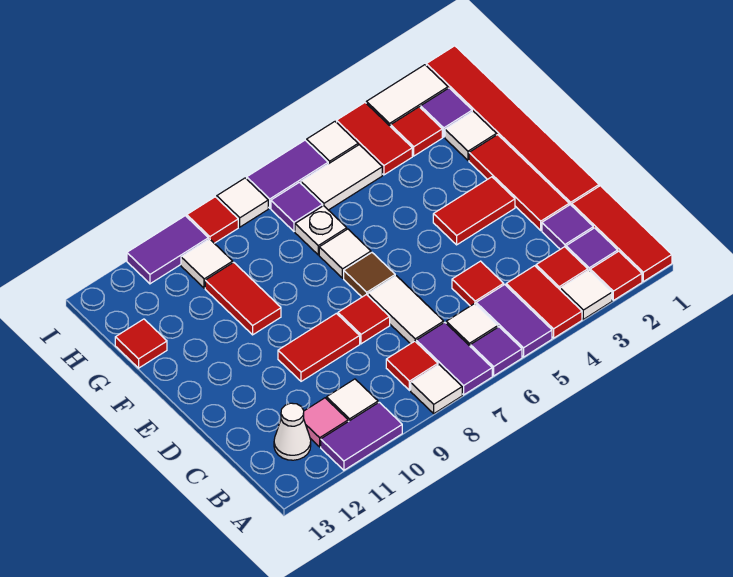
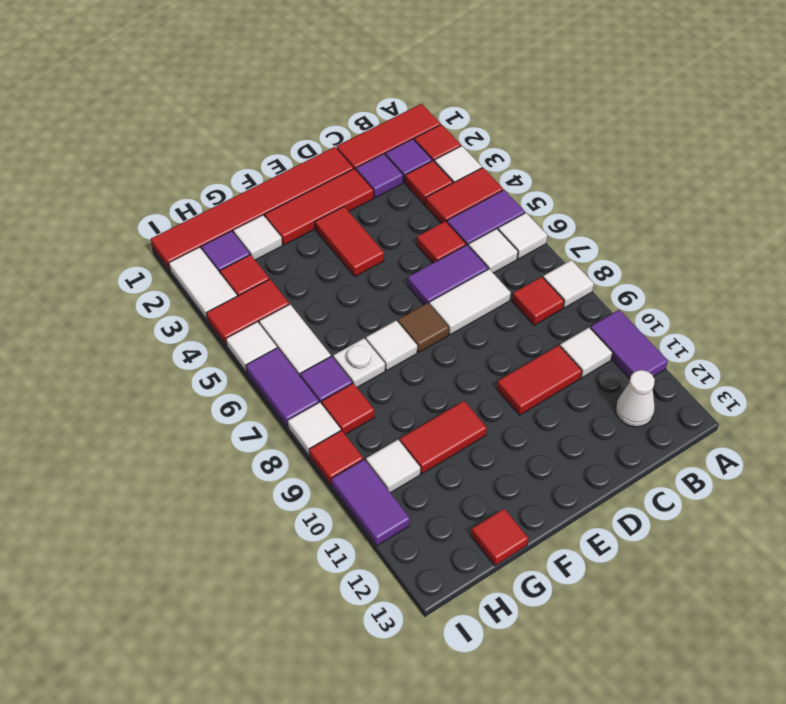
purple tile A6 level 1 -> white tile A6 level 1
purple tile A7:B7 level 1 -> purple tile C6:D6 level 1
pink tile B11 level 1 -> none
red tile D8 level 1 -> red tile H8 level 1
red tile D9:D10 level 1 -> red tile C10:D10 level 1

